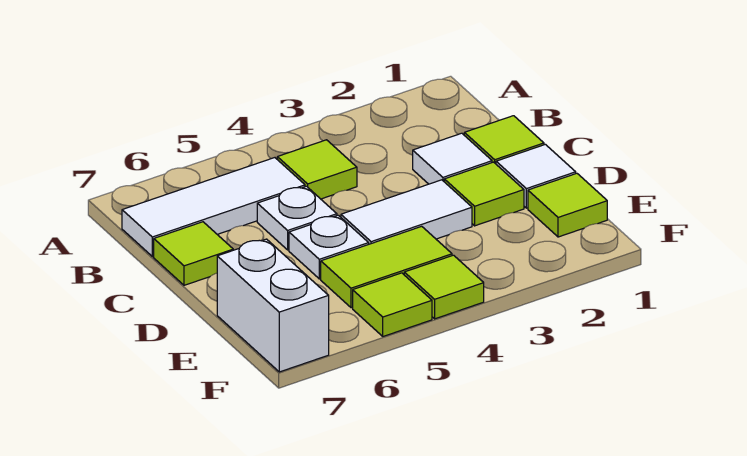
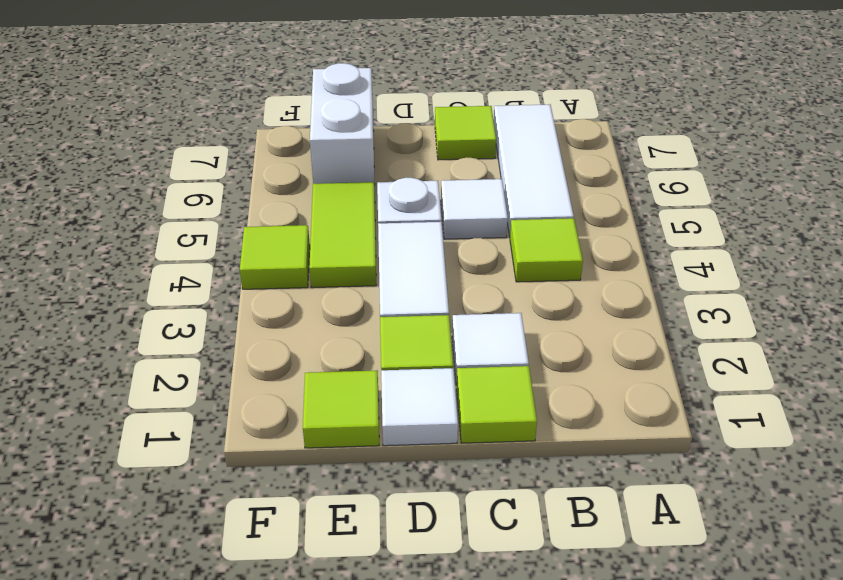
white plate C5 level 1 -> white tile C5 level 1
white brick E7:F7 level 1 -> white brick E6:E7 level 1
lime tile F5 level 1 -> none

